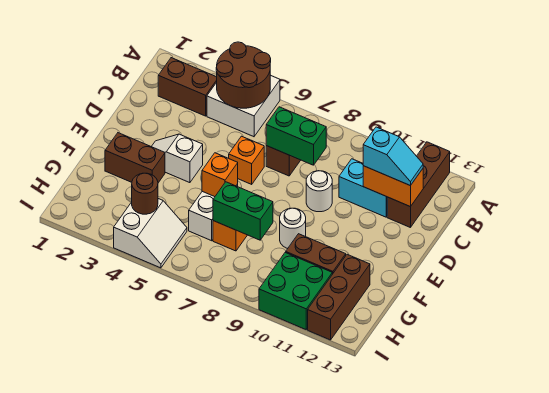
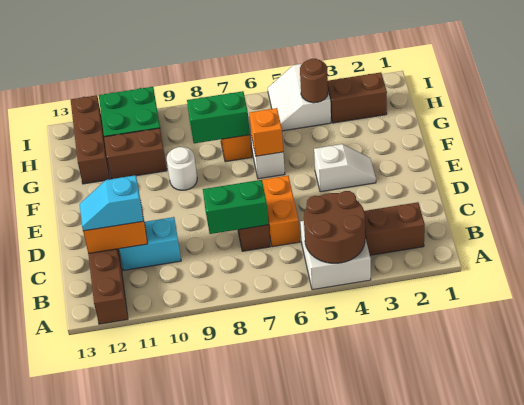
orange brick D6 level 1 -> orange brick C6:D6 level 1
white round brick D9 level 1 -> none
brown brick F2:F3 level 1 -> brown brick H2:H3 level 1

